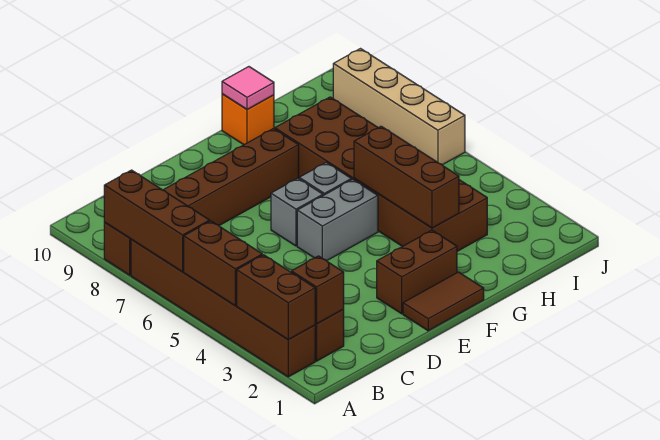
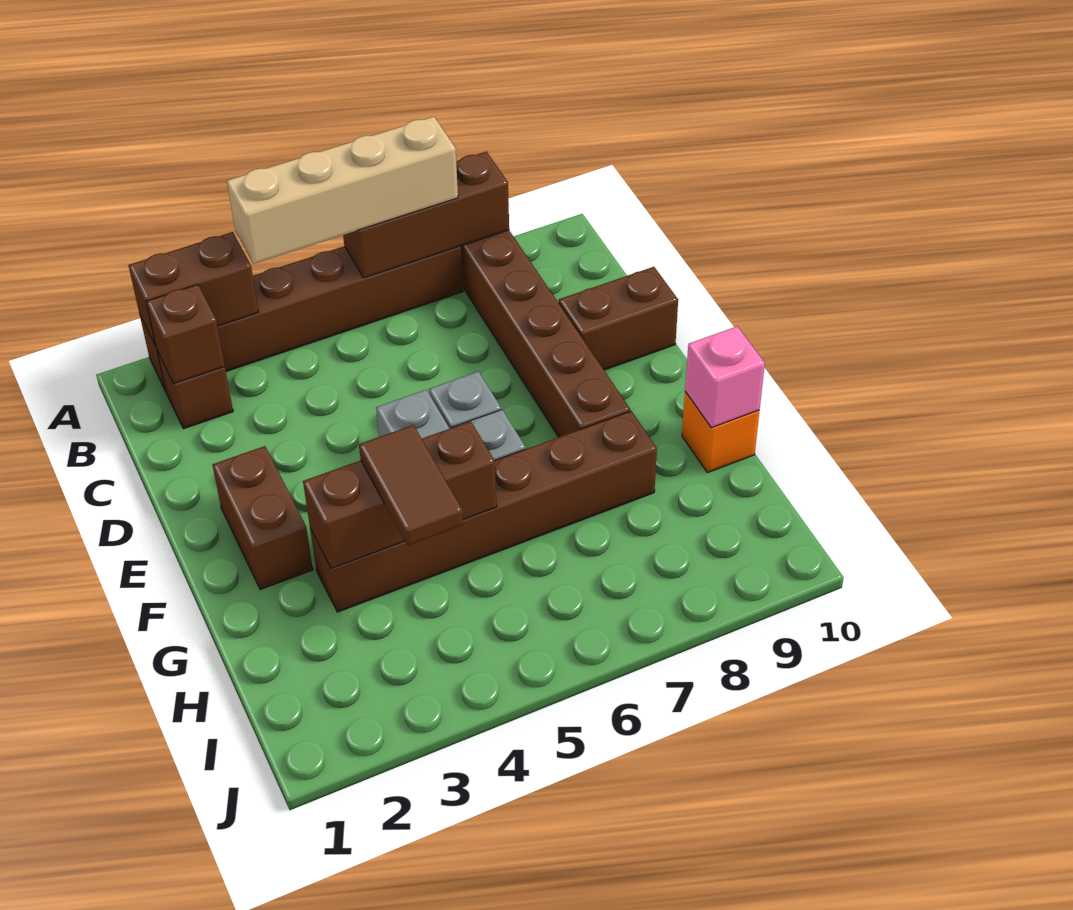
brown brick A4:A5 level 2 -> brown brick D9:D10 level 1
brown tile E1:F1 level 1 -> brown tile G4:H4 level 3
brown brick G3:H8 level 1 -> brown brick G3:G8 level 1
pink tile G10 level 2 -> pink brick G10 level 2
tan brick J6:J9 level 1 -> tan brick A4:A7 level 3

